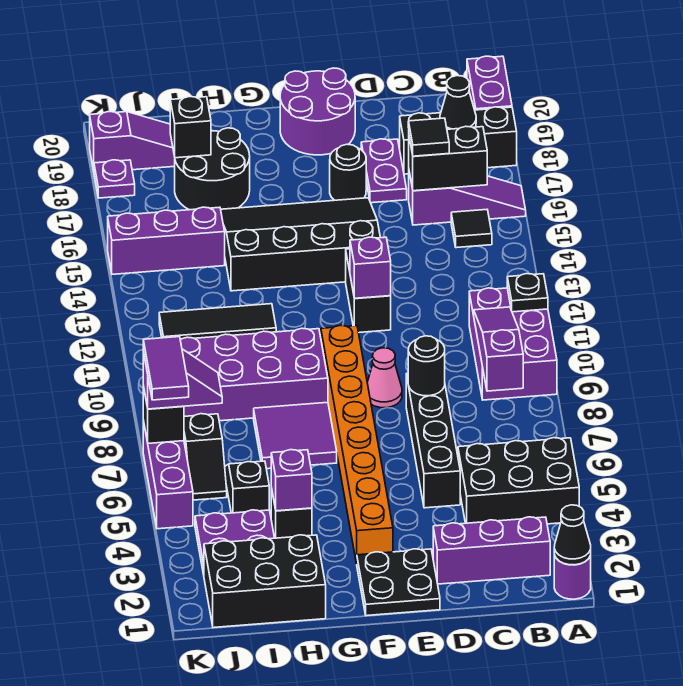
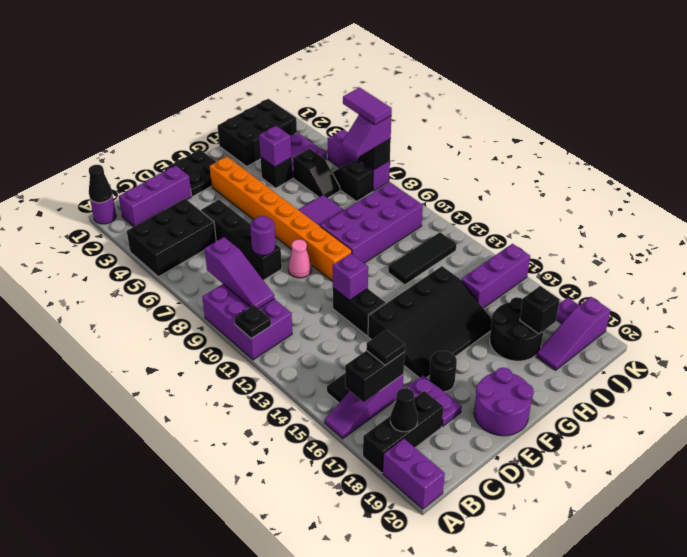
black round brick D8 level 2 -> purple round brick D8 level 2

